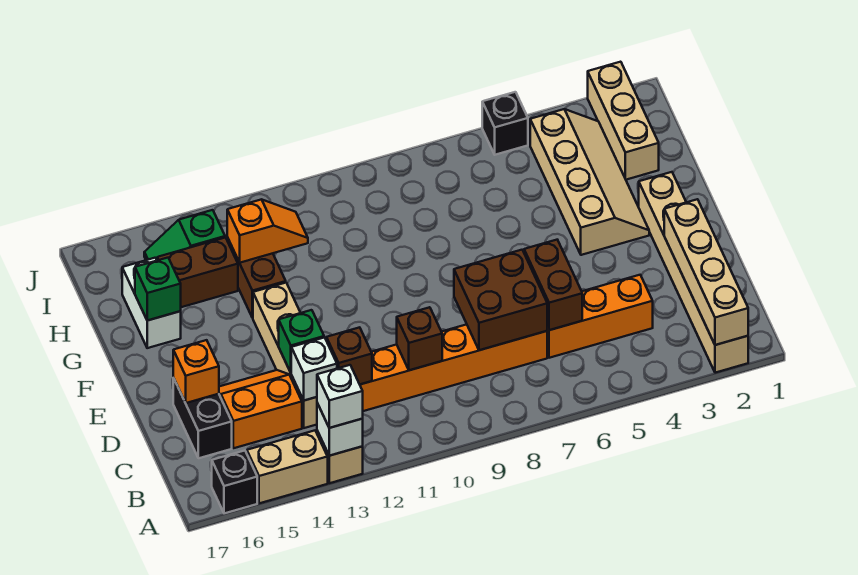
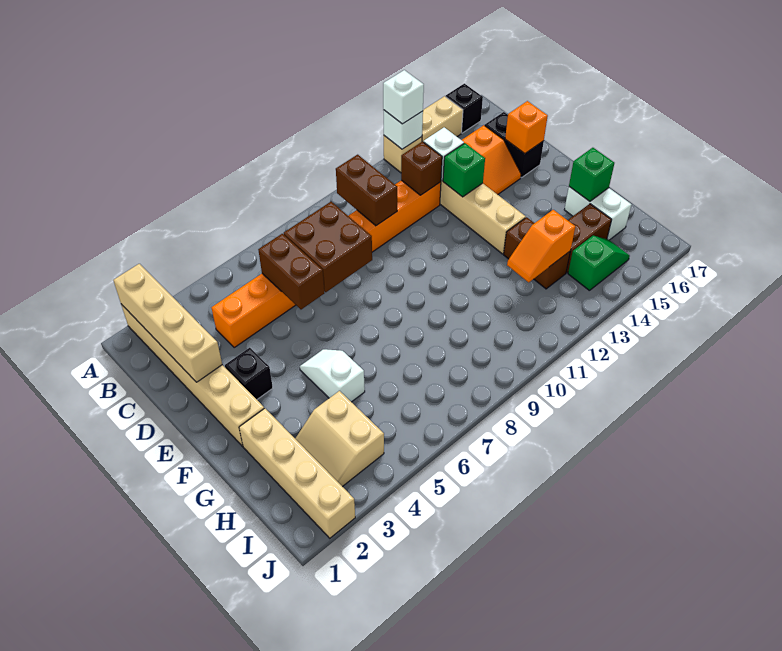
brown brick C10 level 2 -> brown brick B10:C10 level 2
tan slope F3:I4 level 1 top 4 -> tan slope H3:I4 level 1 top 4
none -> white slope F5:G5 level 1 top G
tan brick H2:J2 level 1 -> tan brick G2:J2 level 1
black brick J5 level 1 -> black brick E3 level 1

